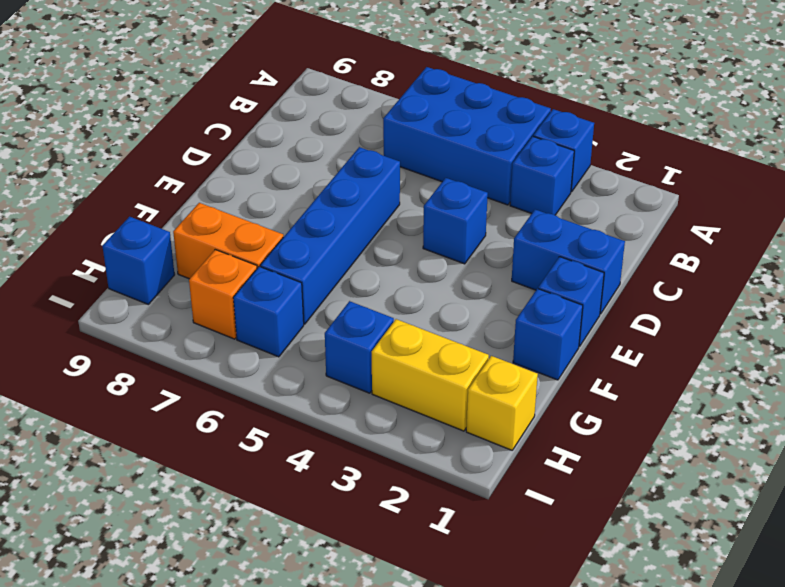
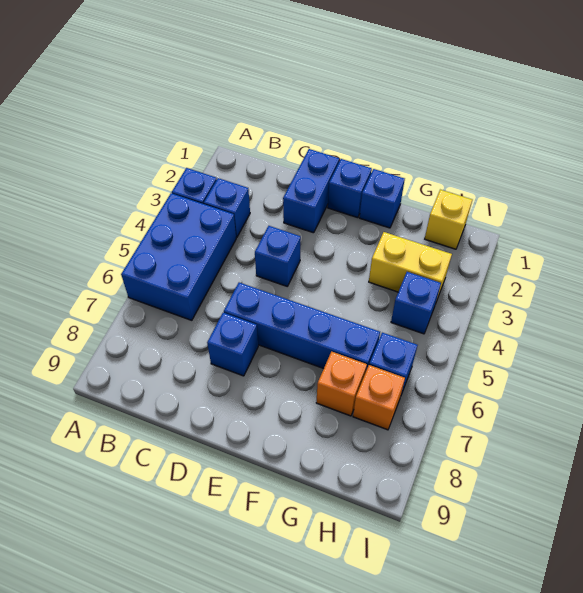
orange brick G7:G8 level 1 -> orange brick G7 level 1
yellow brick H2:H3 level 1 -> yellow brick G3:H3 level 1
blue brick H9 level 1 -> blue brick D7 level 1

